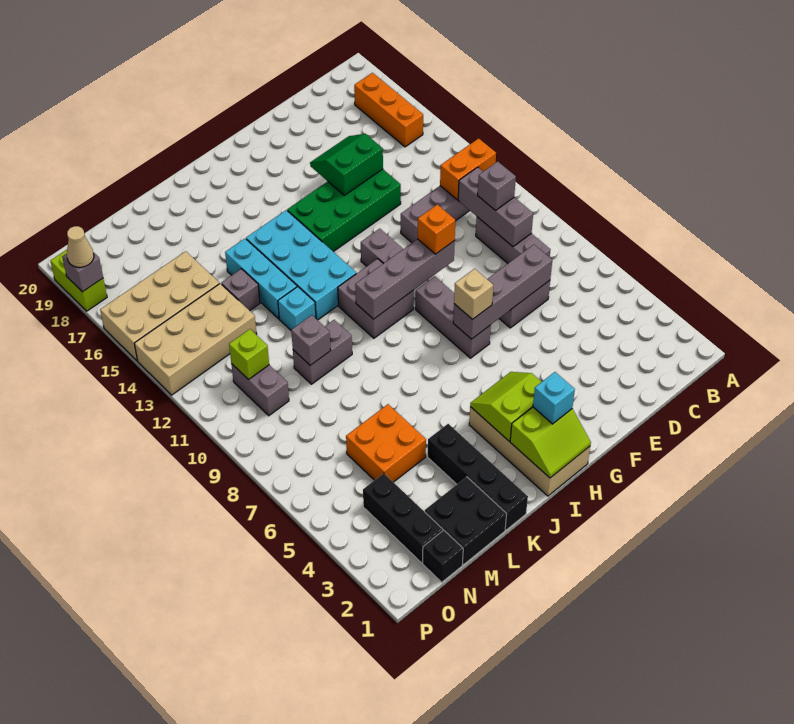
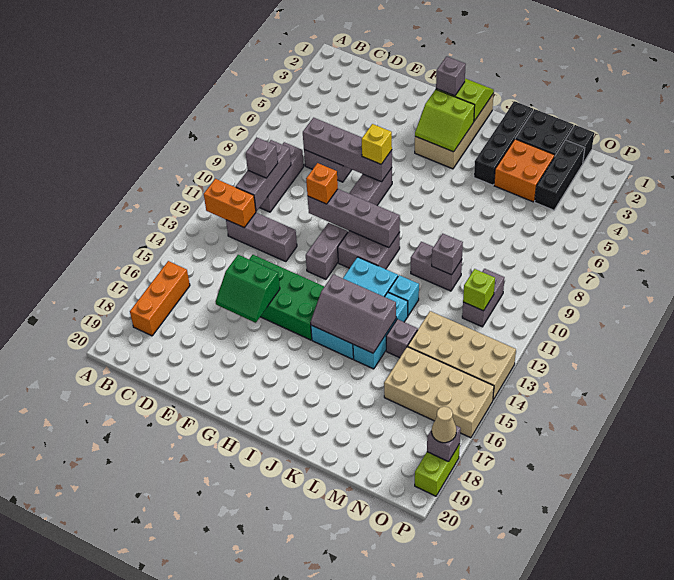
tan brick G7 level 3 -> yellow brick G7 level 3
cyan brick H2 level 3 -> grey brick H2 level 3
none -> grey slope I14:K15 level 2 top 14
orange brick L5:M6 level 1 -> orange brick L3:M4 level 1

